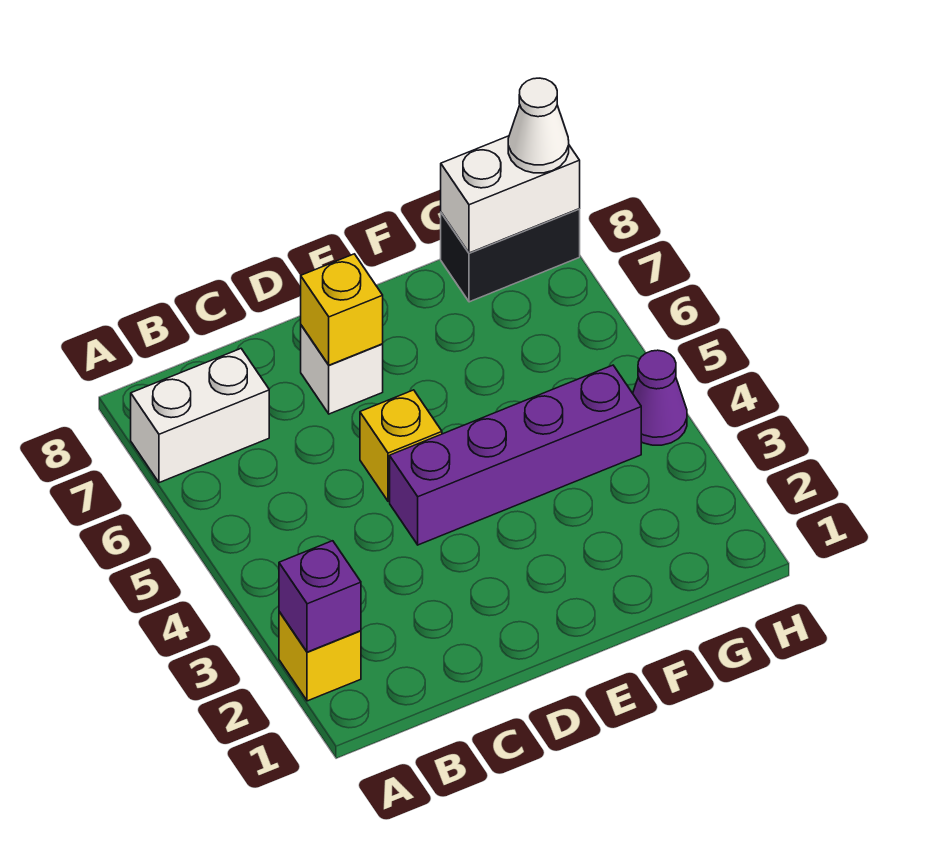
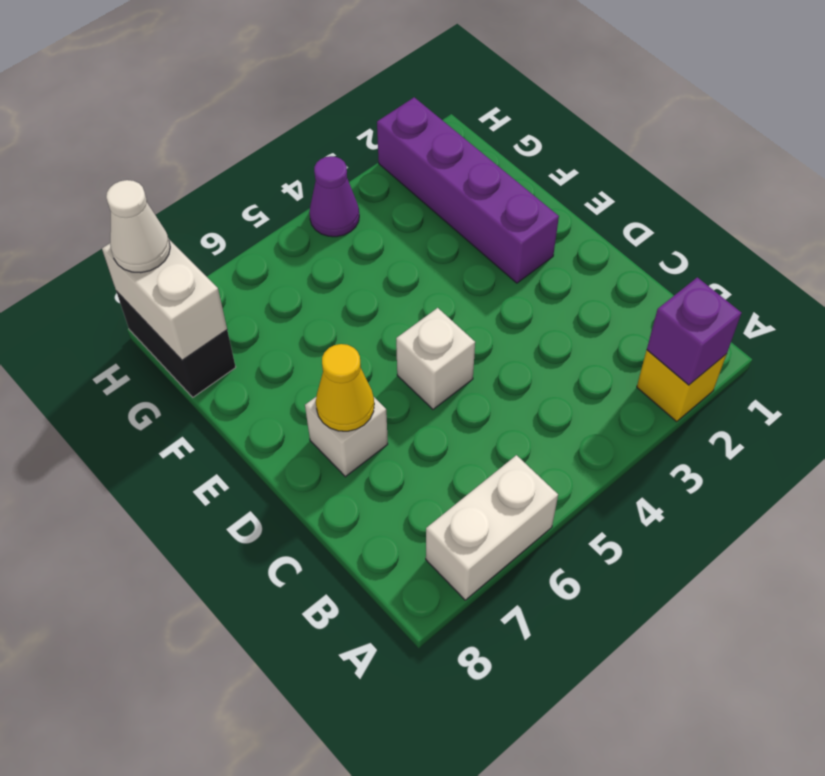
white brick A7:B7 level 1 -> white brick A6:A7 level 1
purple brick D4:G4 level 1 -> purple brick E2:H2 level 1
yellow brick D5 level 1 -> white brick D5 level 1
yellow brick D7 level 2 -> yellow cone D7 level 2

